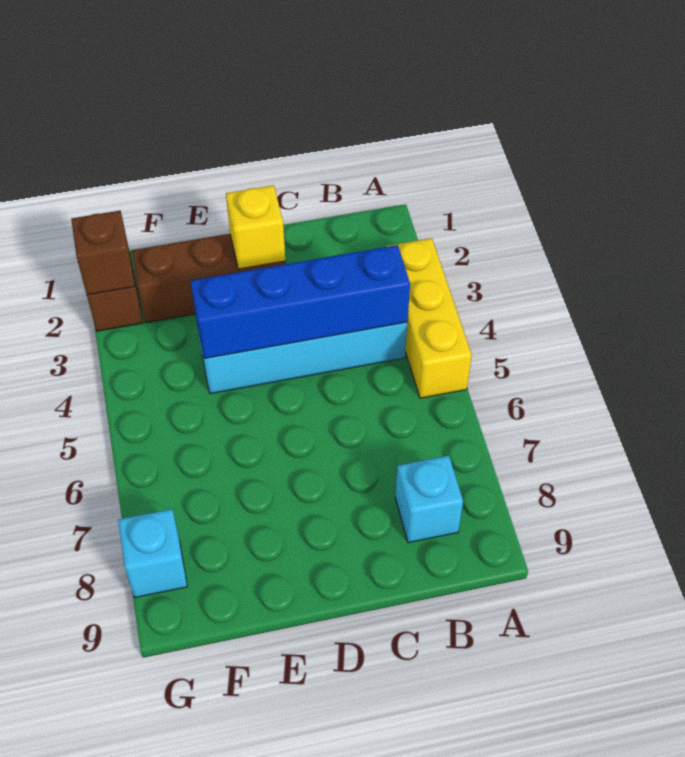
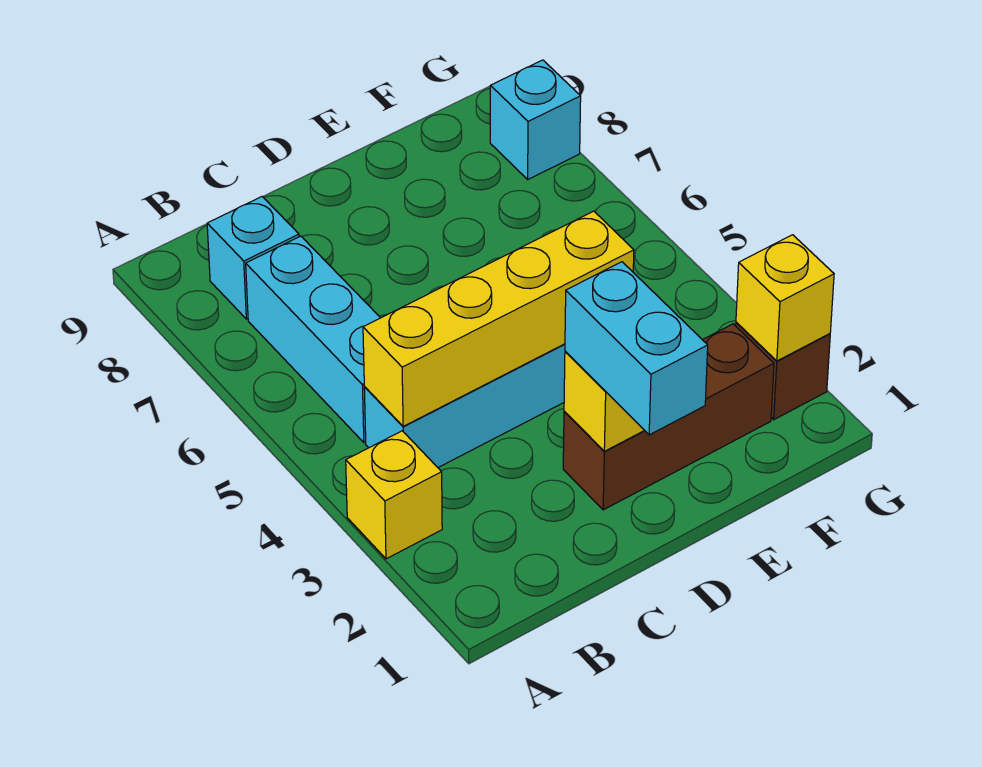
yellow brick A3:A5 level 1 -> yellow brick A3 level 1
blue brick B4:E4 level 2 -> yellow brick B4:E4 level 2
none -> cyan brick B5:B7 level 1
none -> cyan brick D1:D2 level 3
brown brick G2 level 2 -> yellow brick G2 level 2

